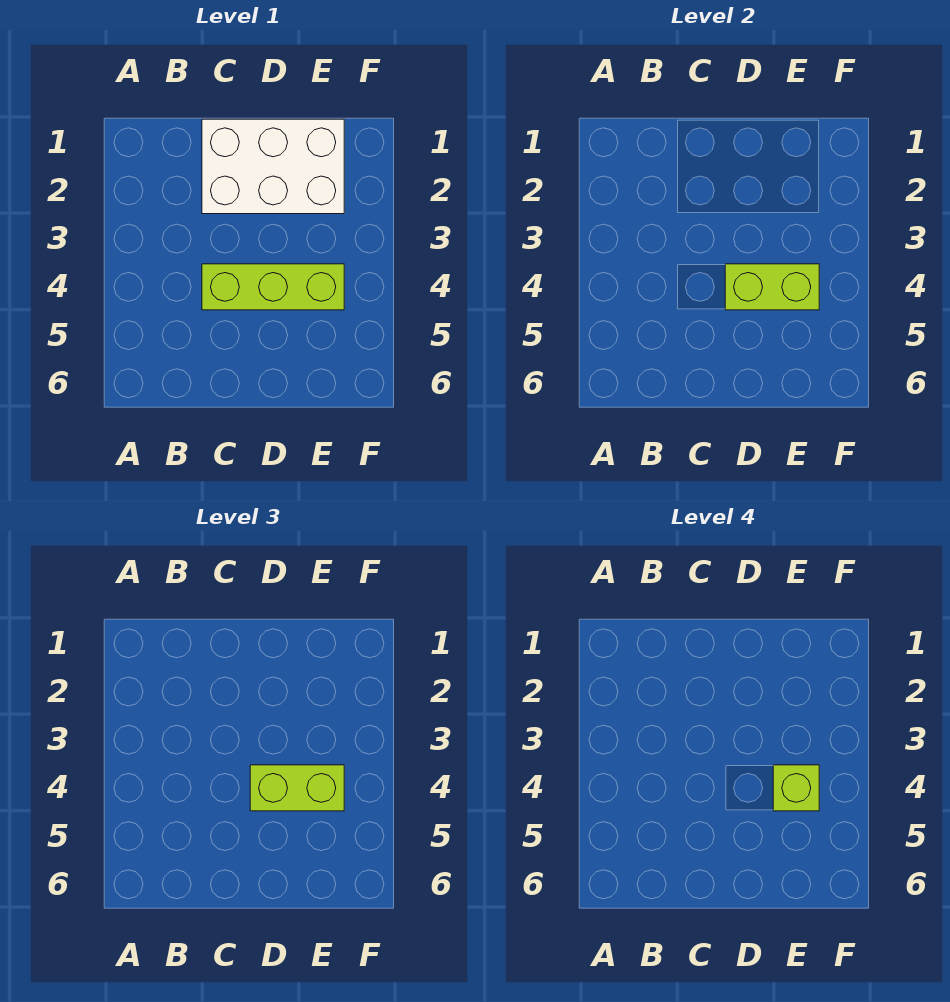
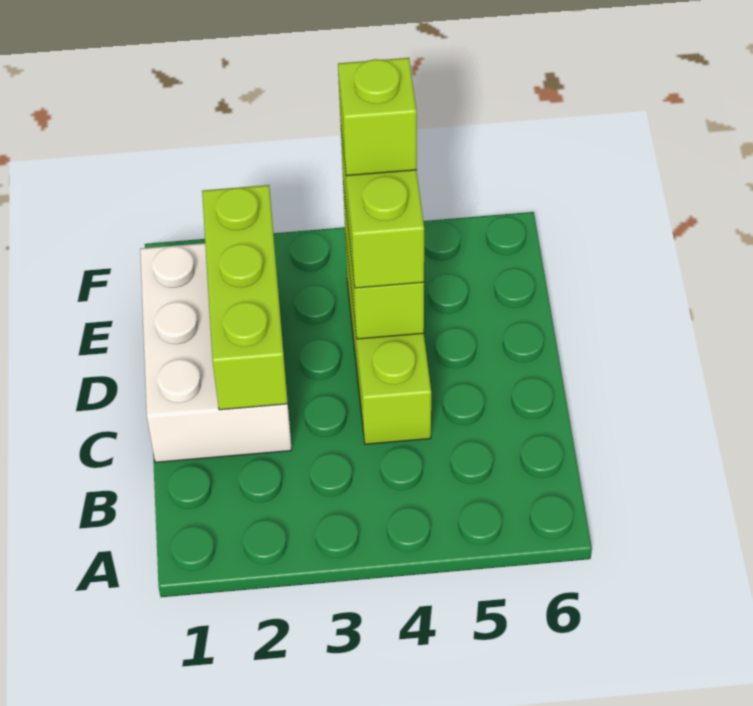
none -> lime brick C2:E2 level 2

